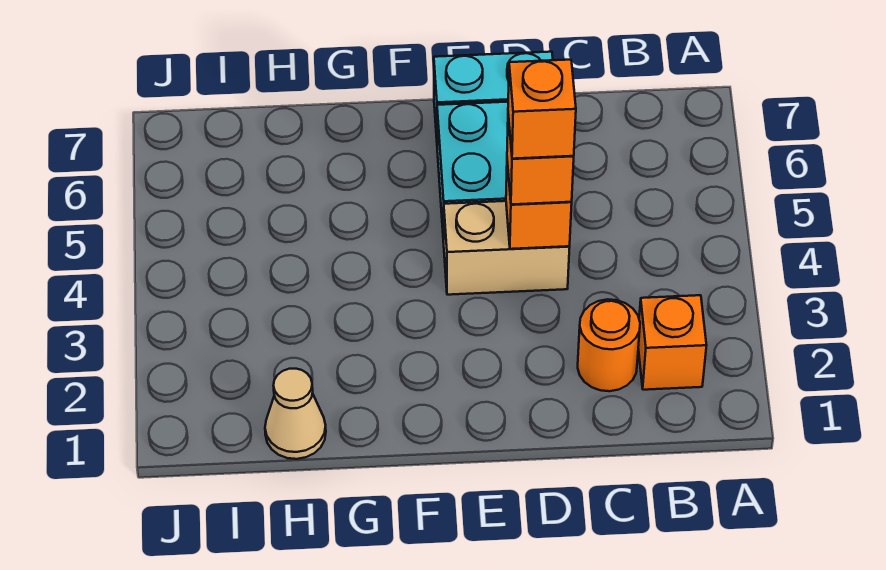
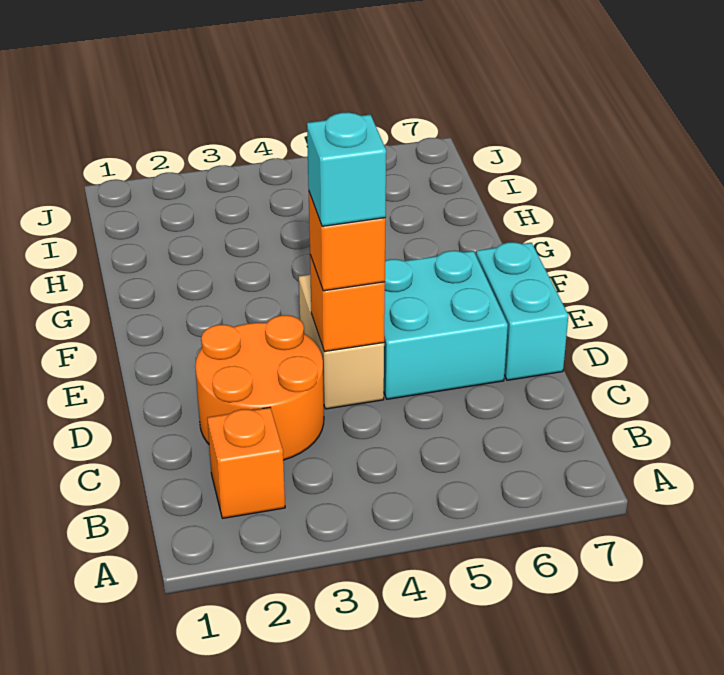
orange round brick C2 level 1 -> orange round brick C2:D3 level 1
orange brick D4 level 4 -> cyan brick D4 level 4
tan cone H1 level 1 -> none

